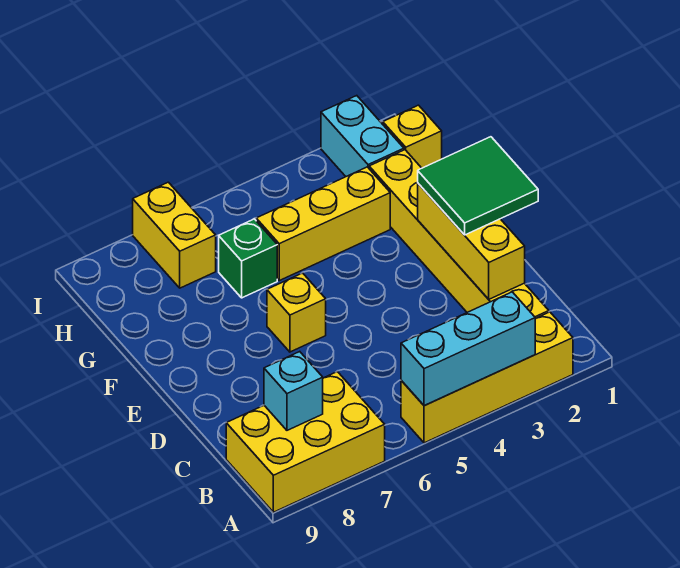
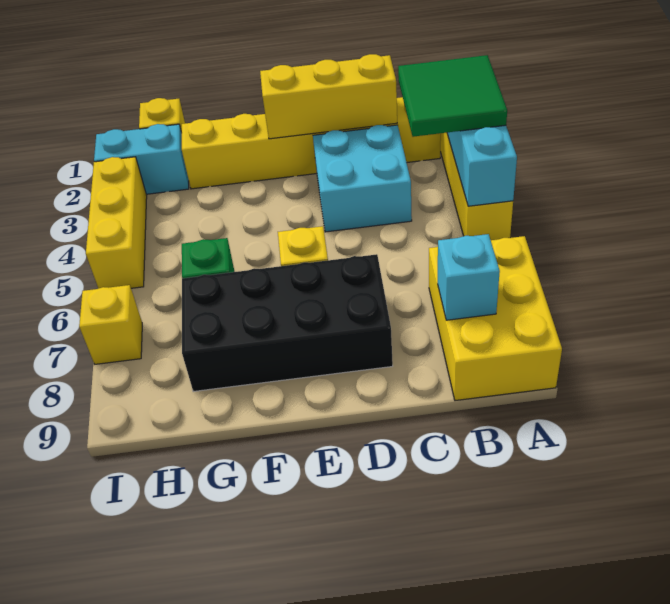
none -> cyan brick C3:D4 level 1
green tile D1:E2 level 3 -> green tile A3:B4 level 3
none -> black brick D7:G8 level 1
yellow brick G3:G5 level 1 -> yellow brick I3:I5 level 1
yellow brick H7:I7 level 1 -> yellow brick I7 level 1

